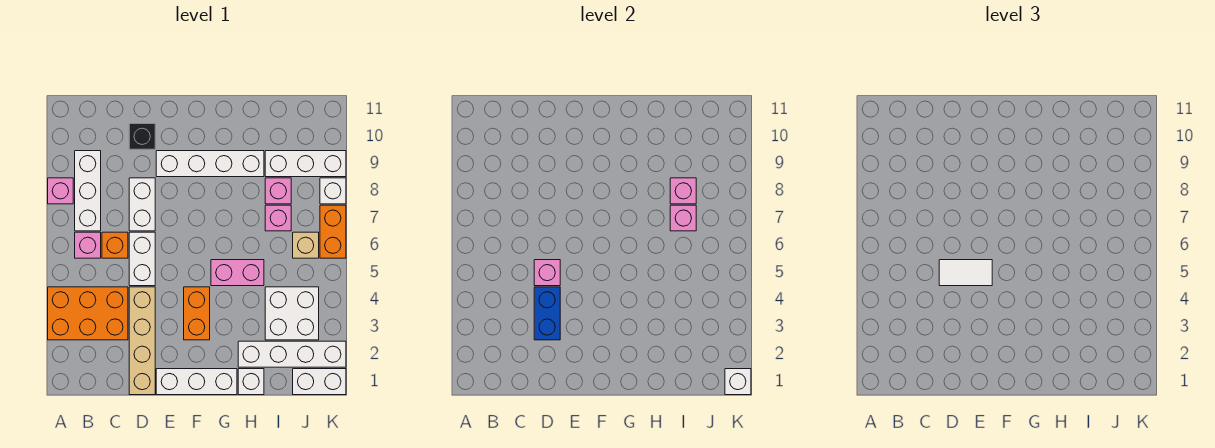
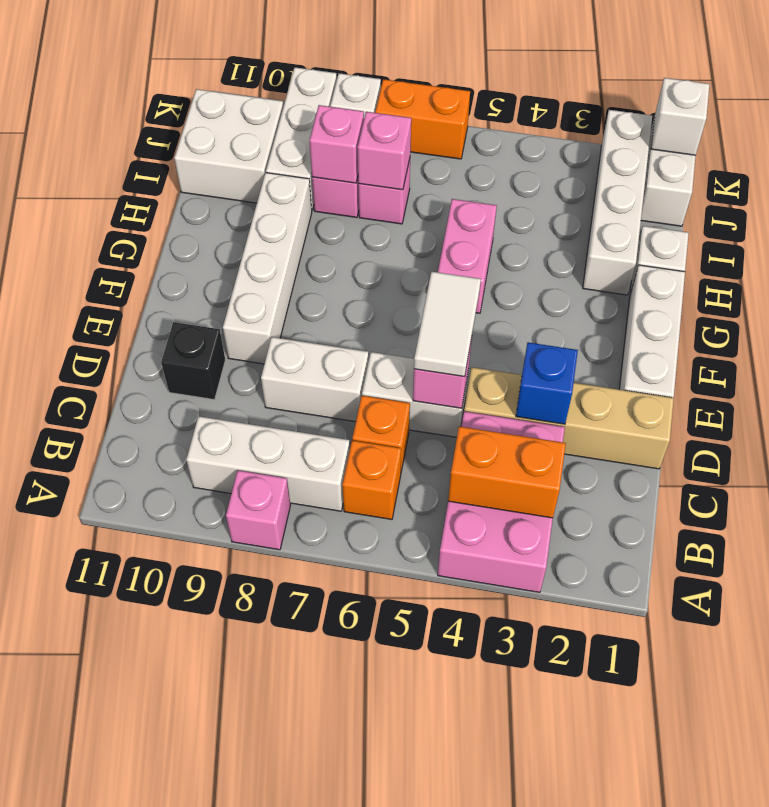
orange brick A3:C4 level 1 -> pink brick A3:C4 level 1
pink brick B6 level 1 -> orange brick B6 level 1
blue brick D3:D4 level 2 -> blue brick D3 level 2
orange brick F3:F4 level 1 -> orange brick B3:B4 level 2
white brick I3:J4 level 1 -> white brick I10:J11 level 1
tan brick J6 level 1 -> none

